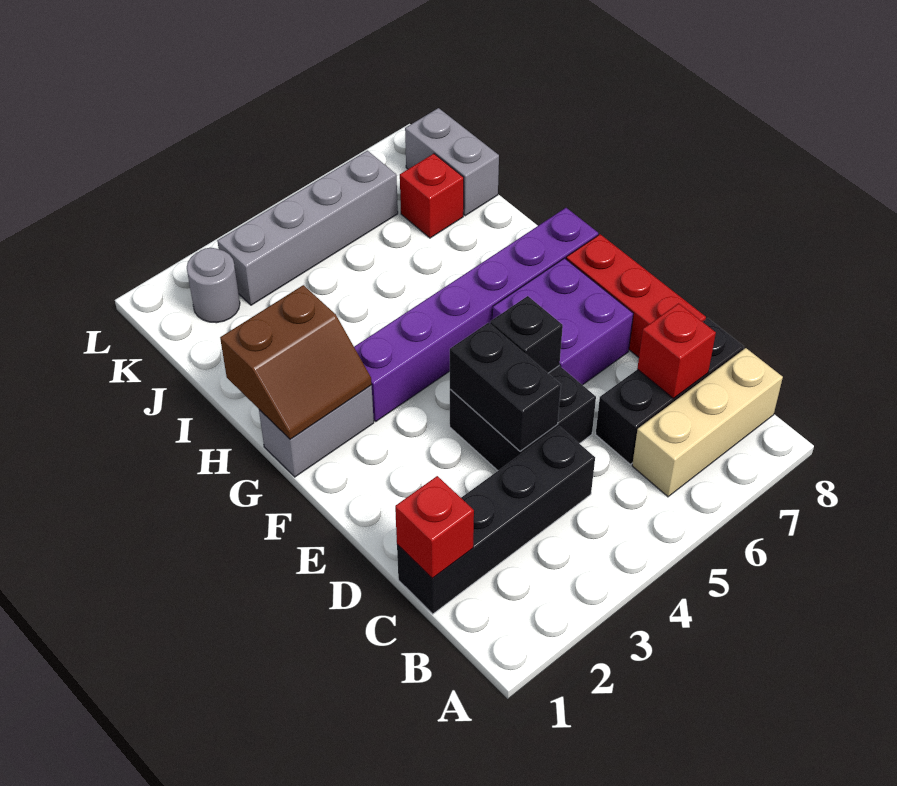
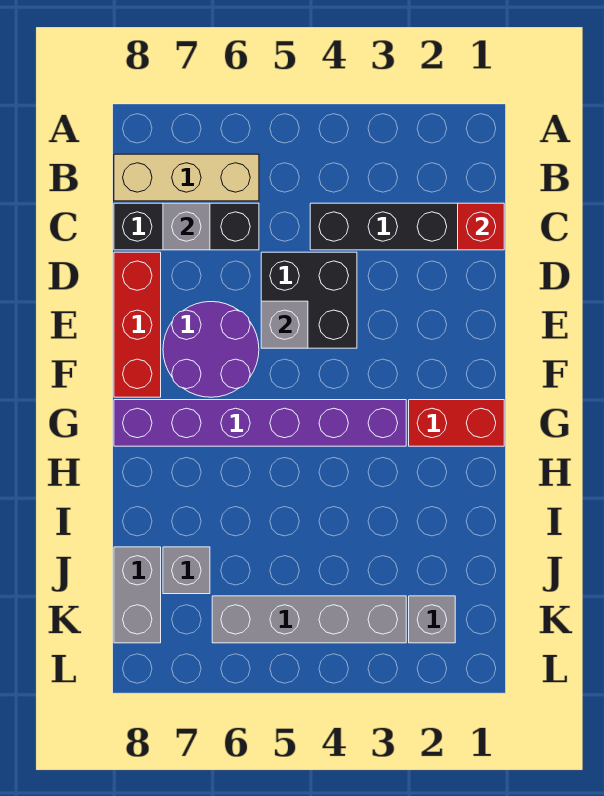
red brick C7 level 2 -> grey brick C7 level 2
black brick D4:E4 level 2 -> none
black brick E5 level 2 -> grey brick E5 level 2
purple brick E6:F7 level 1 -> purple round brick E6:F7 level 1
grey brick G1:G2 level 1 -> red brick G1:G2 level 1
brown slope G1:H2 level 2 top H -> none
red brick J7 level 1 -> grey brick J7 level 1
grey round brick K2 level 1 -> grey brick K2 level 1

